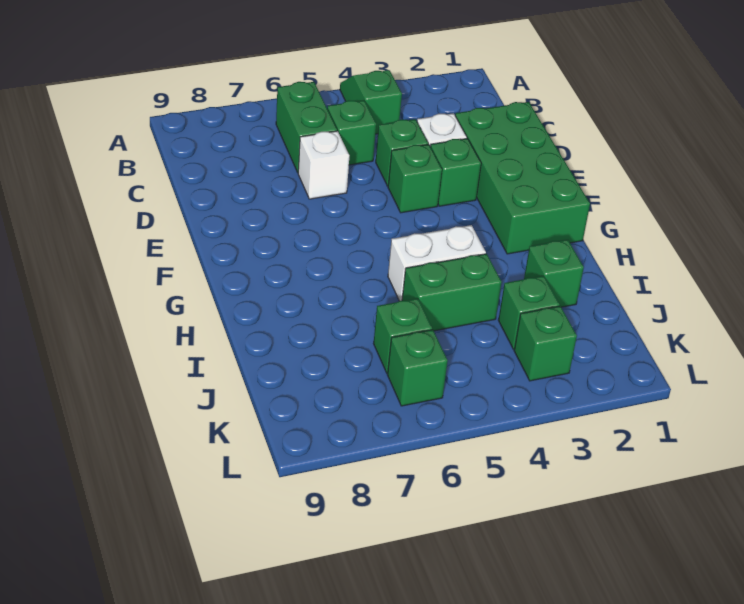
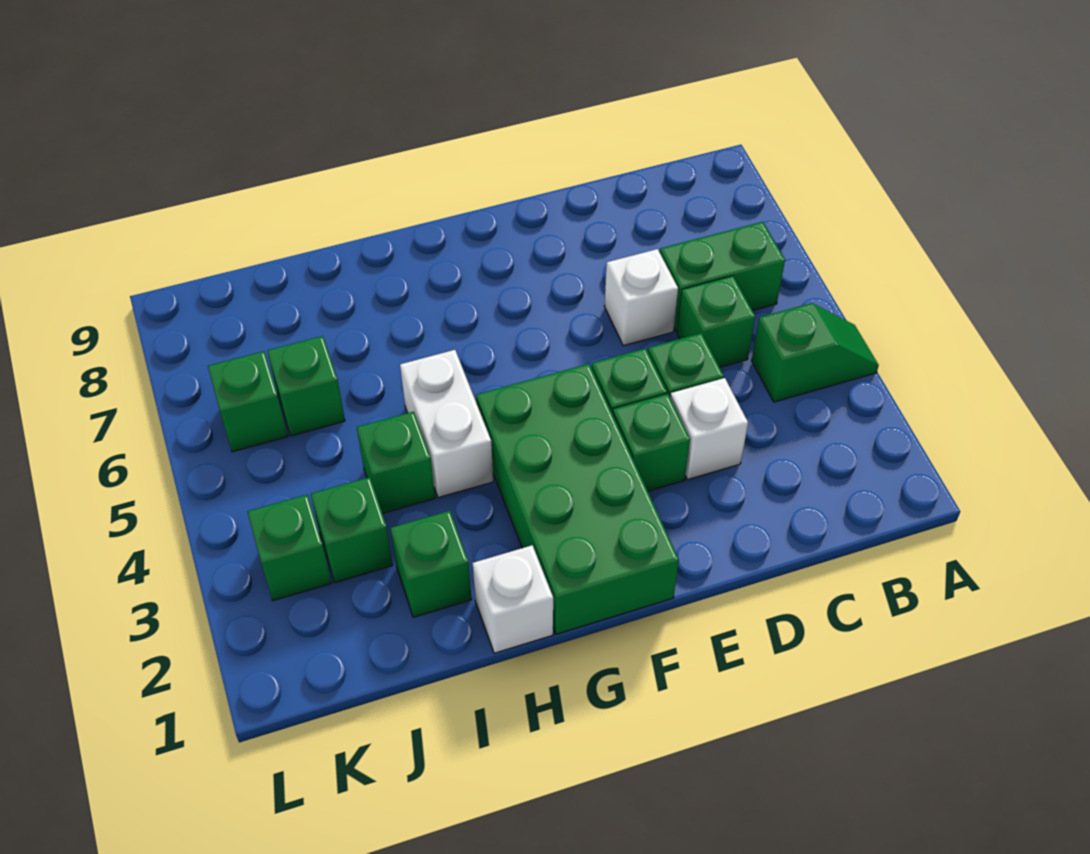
green brick D1:G2 level 1 -> green brick F1:G4 level 1
none -> white brick H1 level 1
green brick I4:I5 level 1 -> green brick I4 level 1

